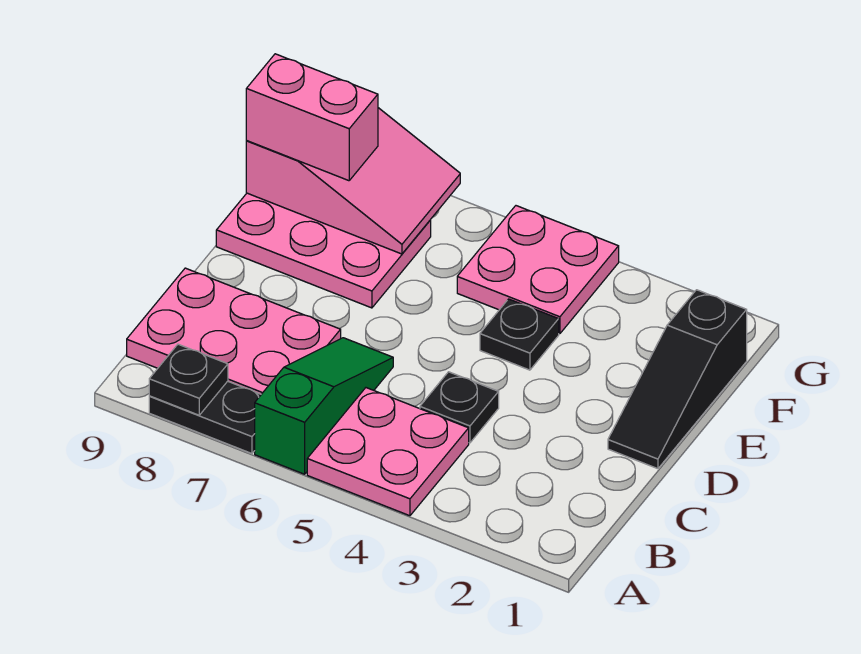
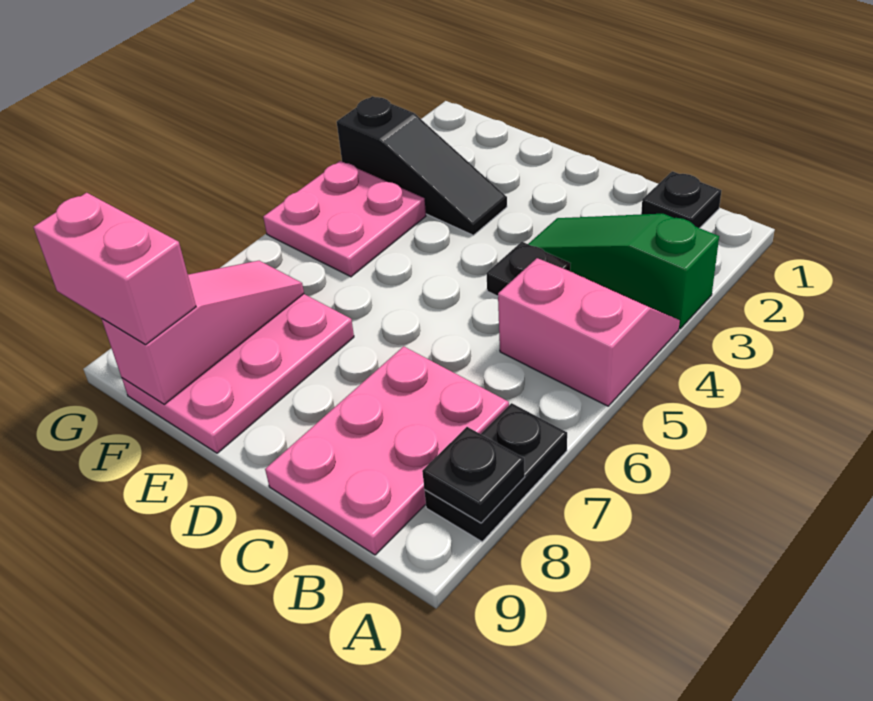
pink plate A4:B5 level 1 -> pink slope A4:B5 level 1 top 5
green slope A6:C6 level 1 top A -> green slope A3:C3 level 1 top A
black slope D1:F1 level 1 top F -> black slope E3:G3 level 1 top G
black plate E4 level 1 -> black plate B1 level 1
pink slope F7:G9 level 2 top 9 -> pink slope F7:F9 level 2 top 9
pink brick F8:F9 level 3 -> pink brick F9:G9 level 3

